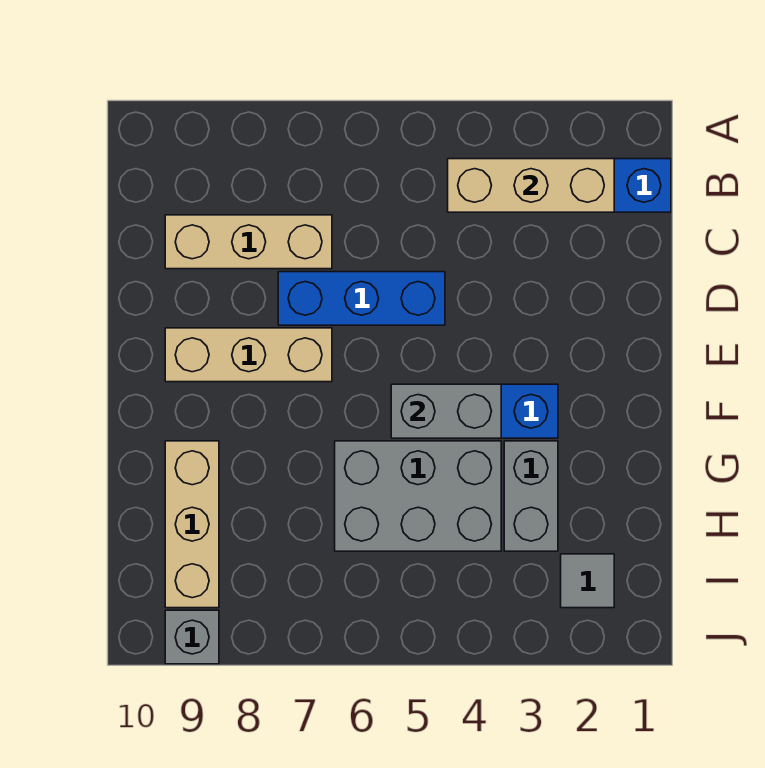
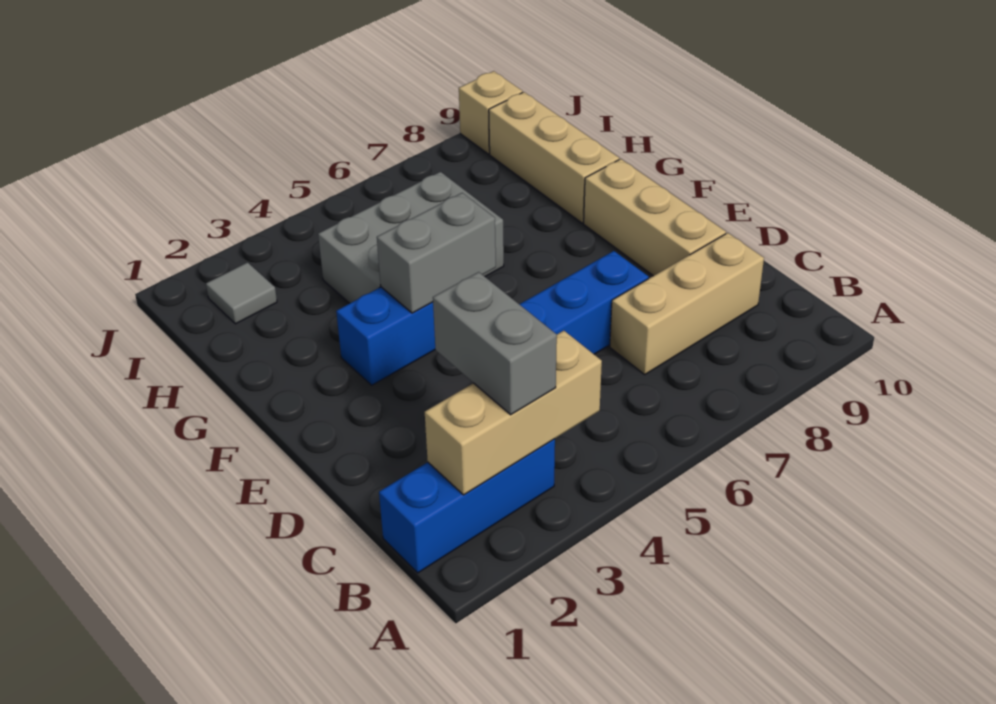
tan brick E7:E9 level 1 -> tan brick D9:F9 level 1
grey brick G3:H3 level 1 -> grey brick B3:C3 level 3
grey brick J9 level 1 -> tan brick J9 level 1

